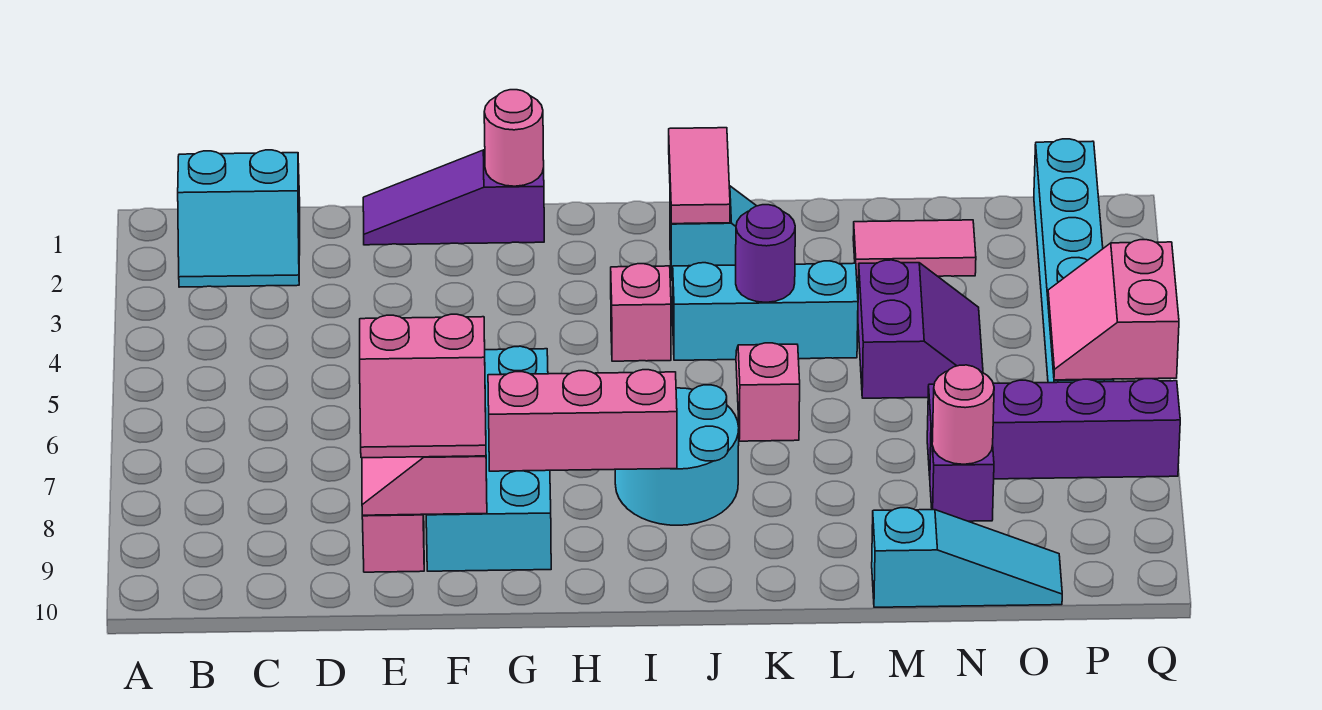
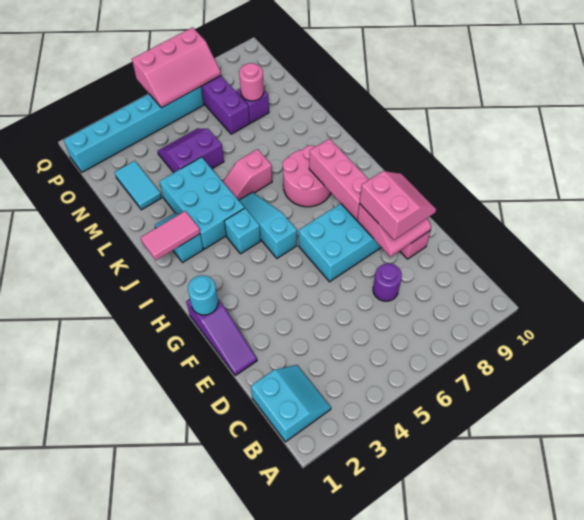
pink round brick G1 level 2 -> cyan round brick G1 level 2
pink brick I4 level 1 -> cyan brick I4 level 1
cyan round brick I7:J8 level 1 -> pink round brick I7:J8 level 1
cyan brick J4:L4 level 1 -> cyan brick J3:L4 level 1
purple round brick K4 level 2 -> purple round brick D7 level 1
pink tile M2:N2 level 1 -> cyan tile M2:N2 level 1
cyan slope M10:O10 level 1 top M -> cyan slope H5:J5 level 1 top H
pink slope P5:Q6 level 2 top Q -> pink slope P5:Q7 level 2 top Q

